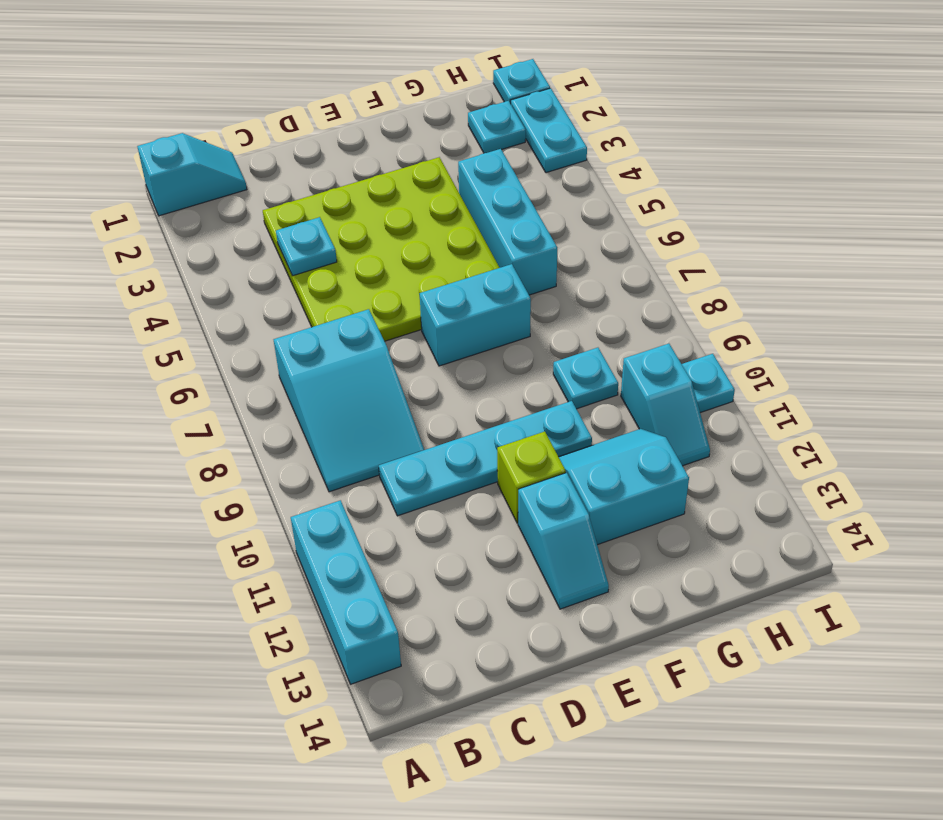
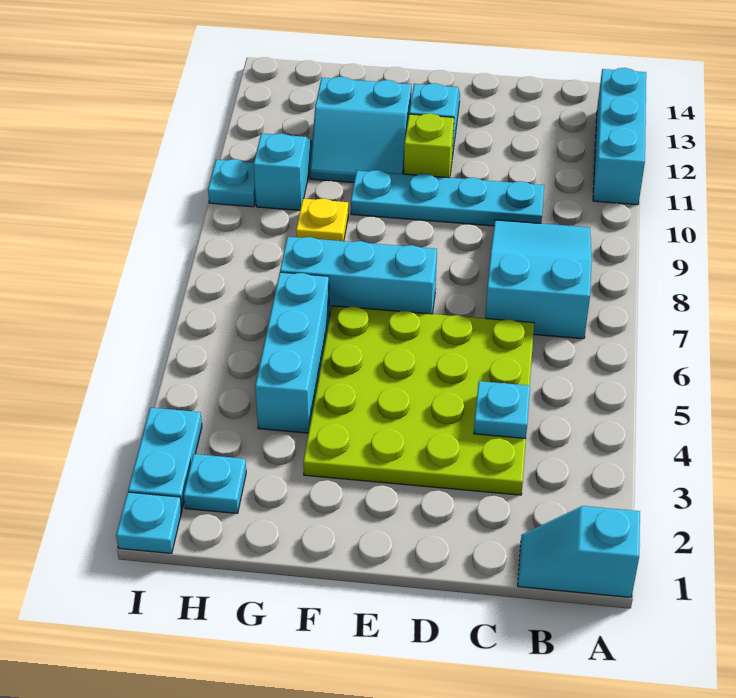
cyan brick E7:F7 level 1 -> cyan brick E7:G7 level 1
cyan plate G9 level 1 -> yellow plate G9 level 1

